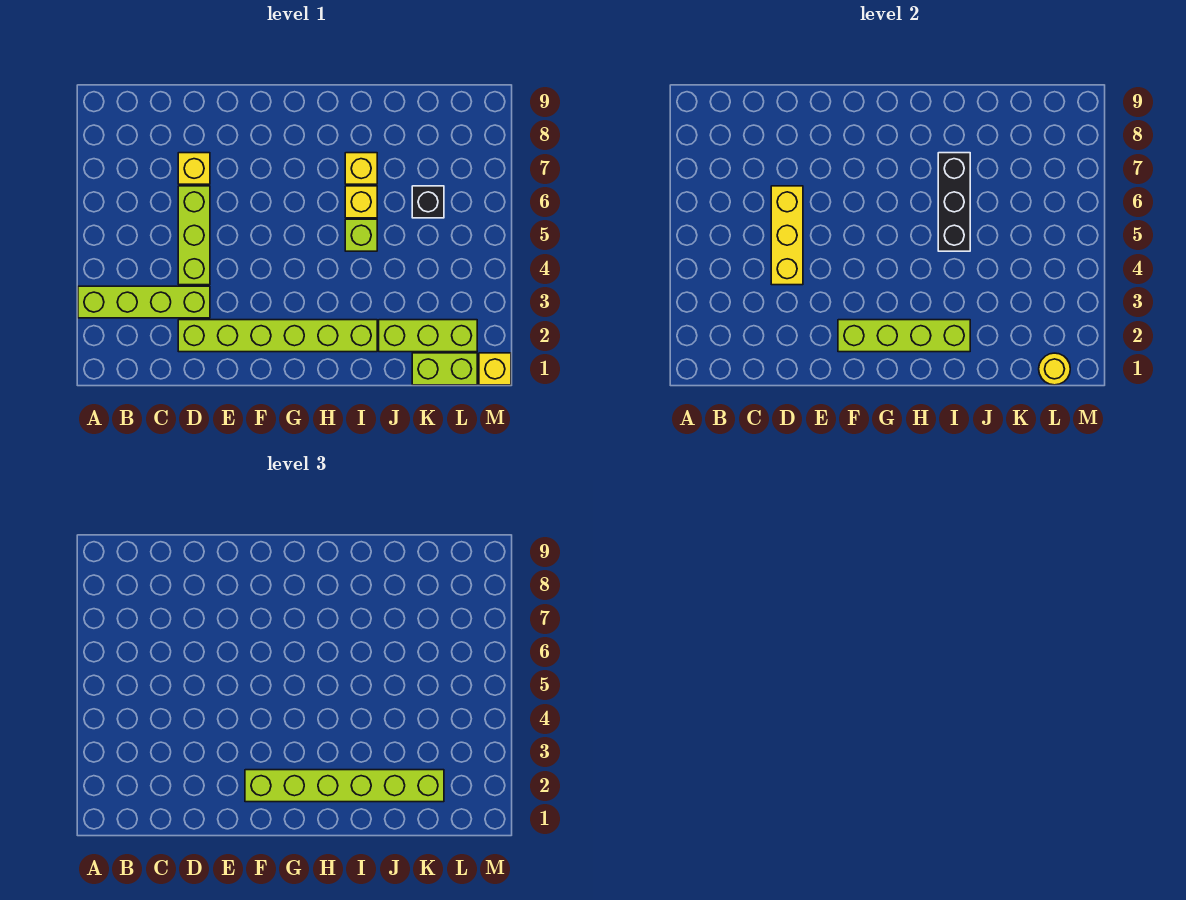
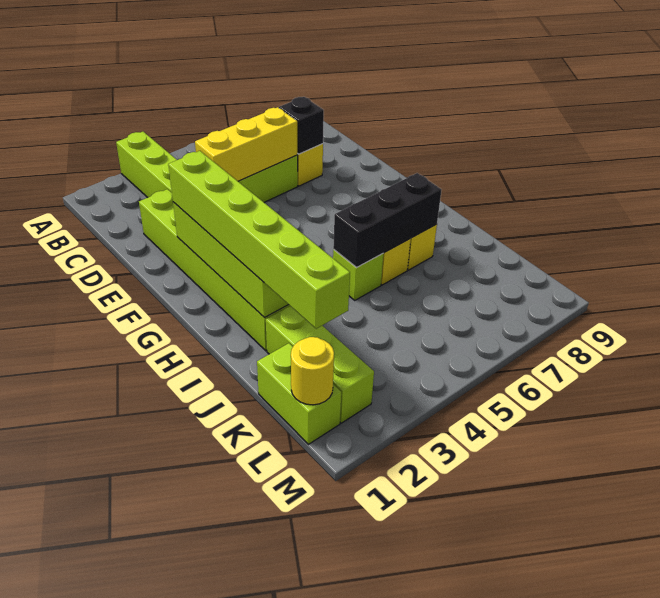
black brick K6 level 1 -> black brick D7 level 2
yellow brick M1 level 1 -> none

